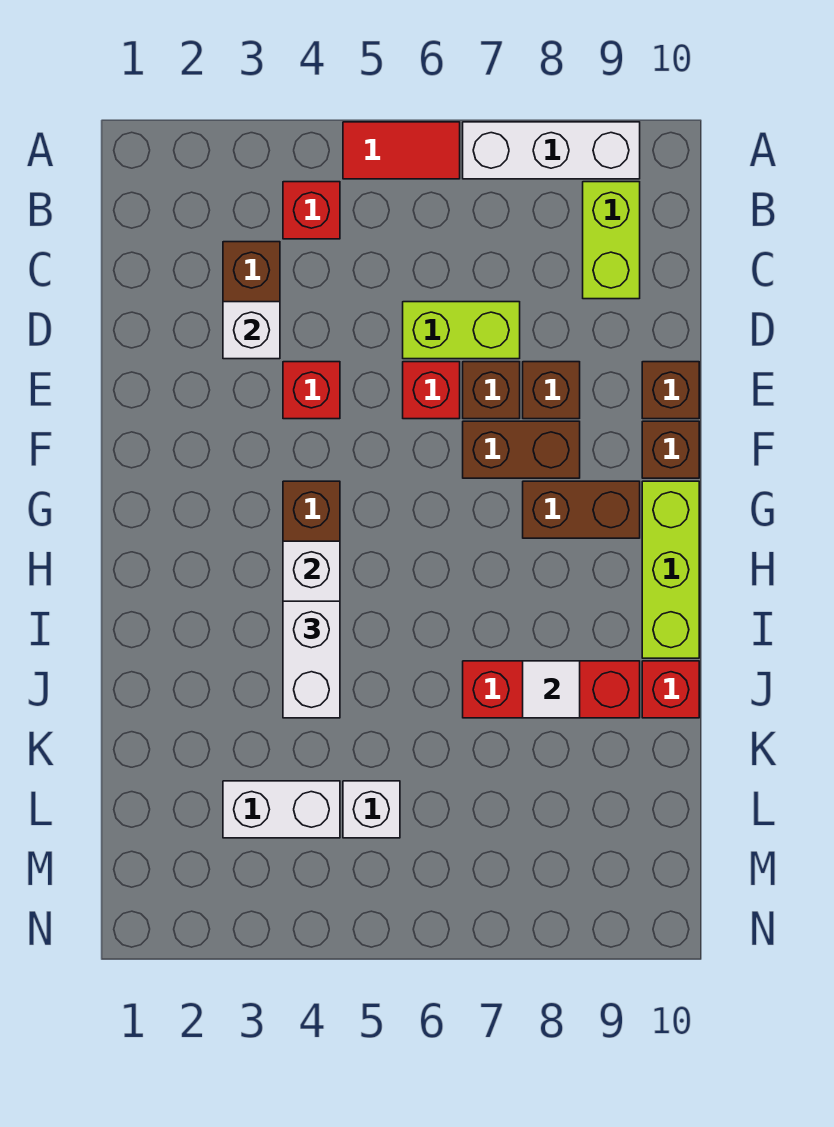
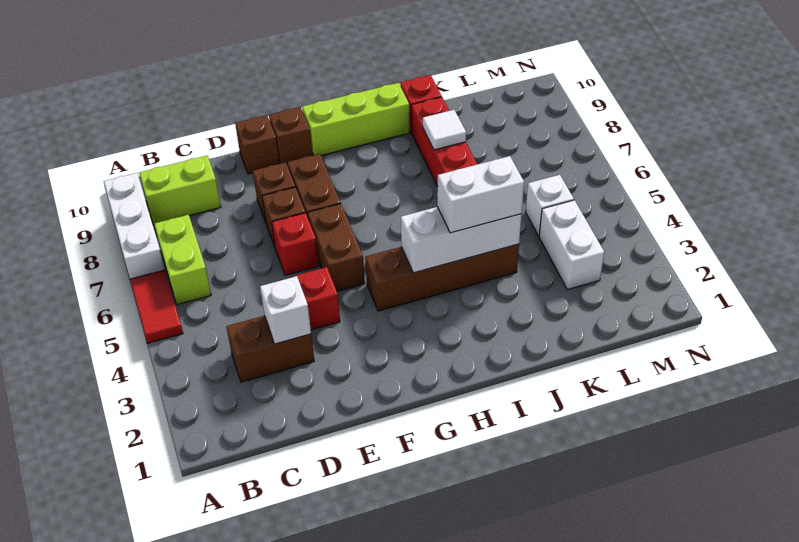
red brick B4 level 1 -> none
lime brick D6:D7 level 1 -> lime brick B6:B7 level 1
brown brick G8:G9 level 1 -> brown brick F5:F6 level 1

